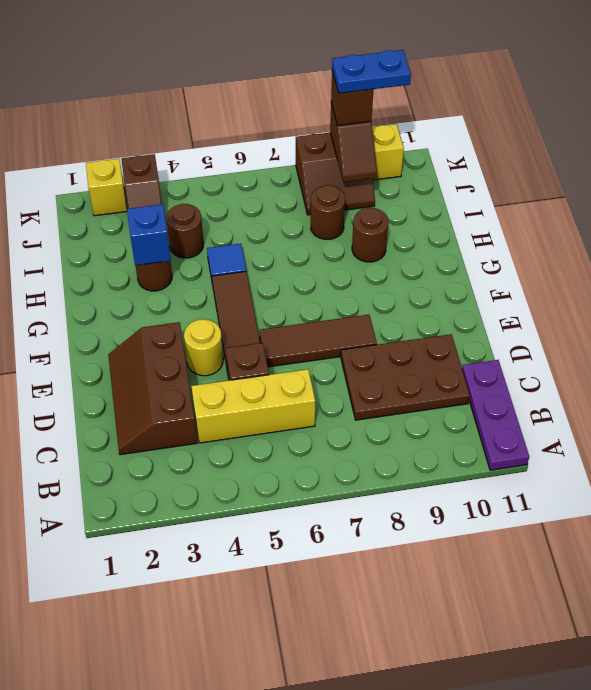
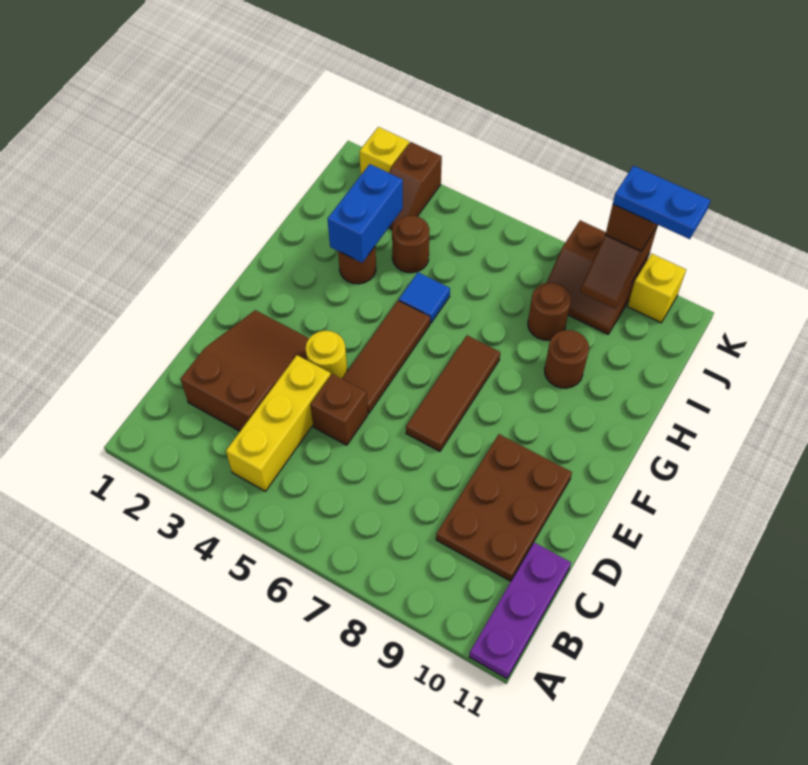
brown slope C2:E3 level 1 top 3 -> brown slope C2:E3 level 1 top C
yellow brick C4:C6 level 1 -> yellow brick B4:D4 level 1
brown plate C8:D10 level 1 -> brown plate C9:E10 level 1
brown tile E6:E8 level 1 -> brown tile E7:G7 level 1
blue brick H3 level 2 -> blue brick H3:I3 level 2

